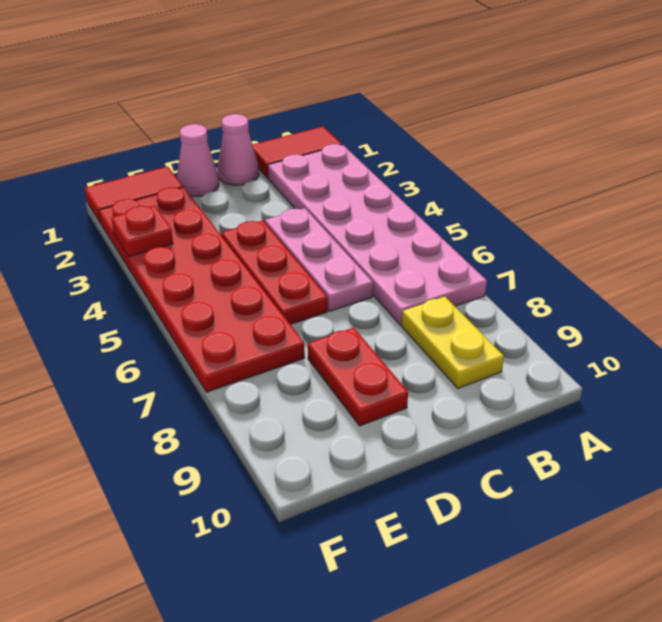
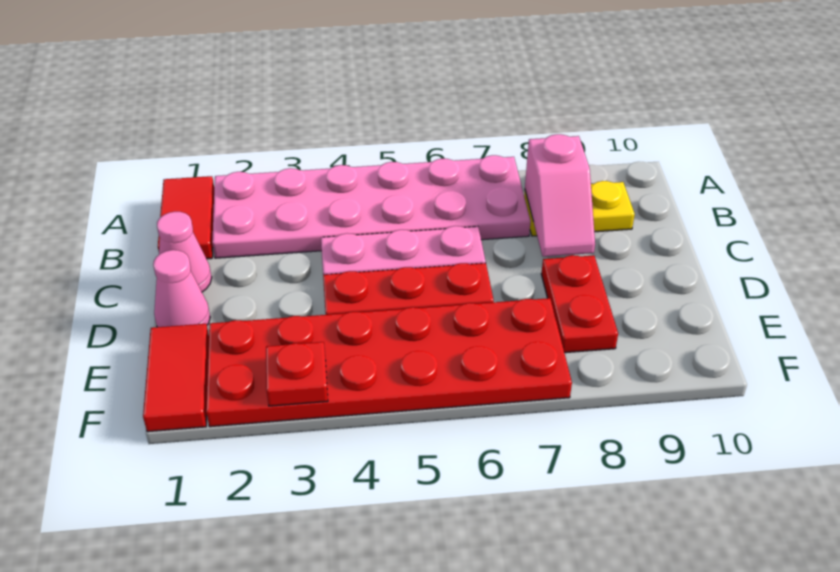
none -> pink slope B8:C8 level 2 top B
red plate D8:D9 level 1 -> red plate D8:E8 level 1

